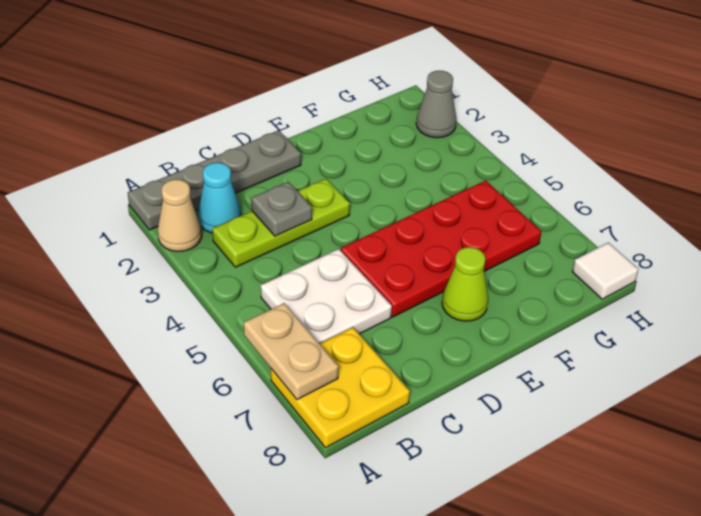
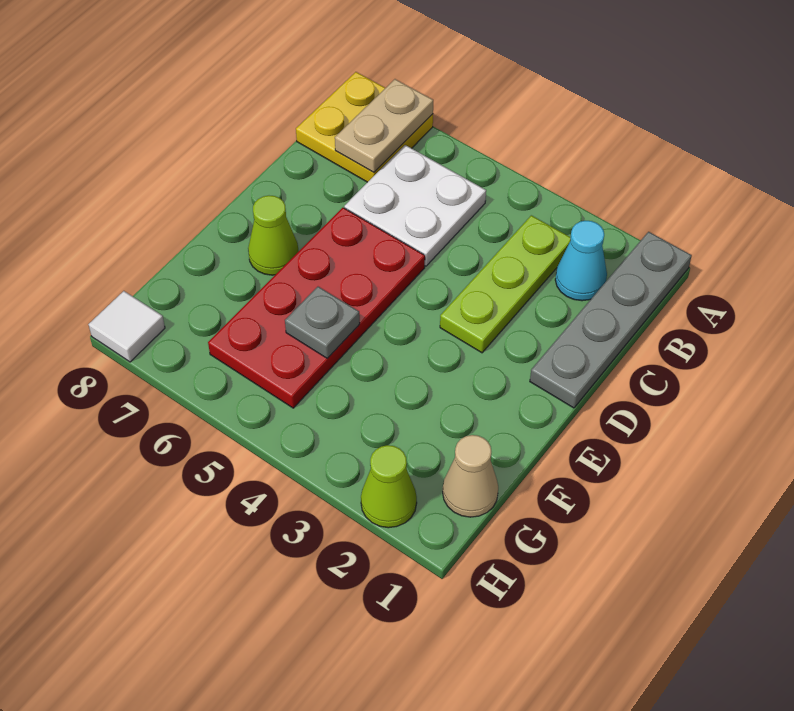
tan cone A2 level 1 -> tan cone G1 level 1
tan plate A6:A7 level 2 -> tan plate A7:B7 level 2
grey plate C3 level 2 -> grey plate F5 level 2
grey cone H2 level 1 -> lime cone H2 level 1

